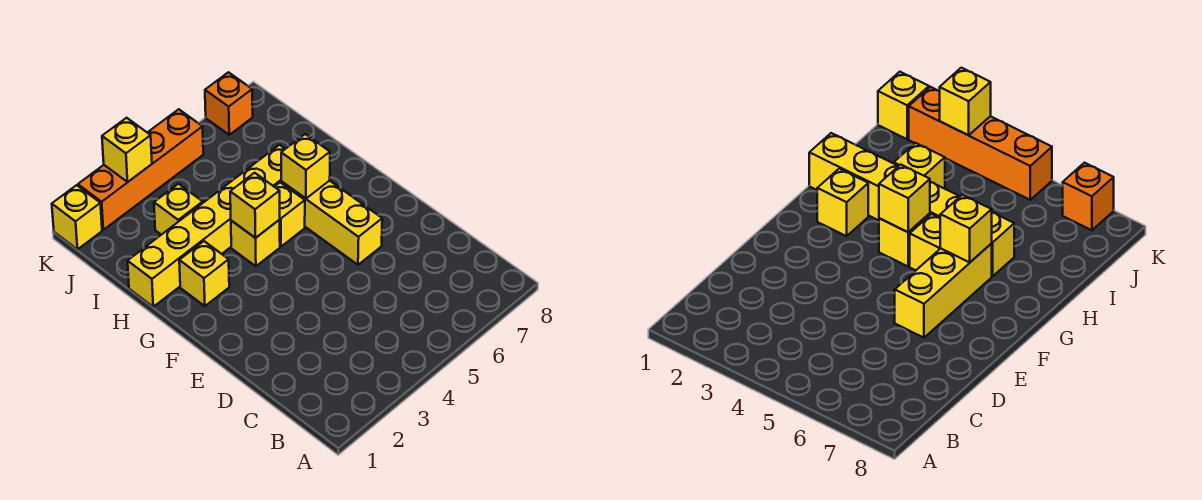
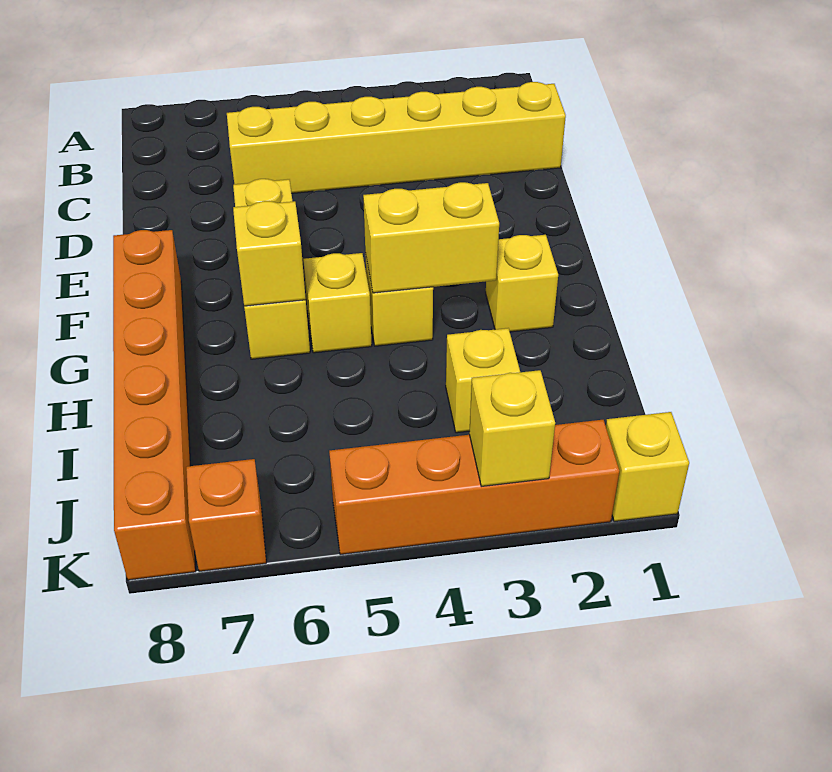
none -> orange brick F8:K8 level 1
yellow brick G4 level 2 -> yellow brick G3:G4 level 2
yellow brick H1:H6 level 1 -> yellow brick C1:C6 level 1

